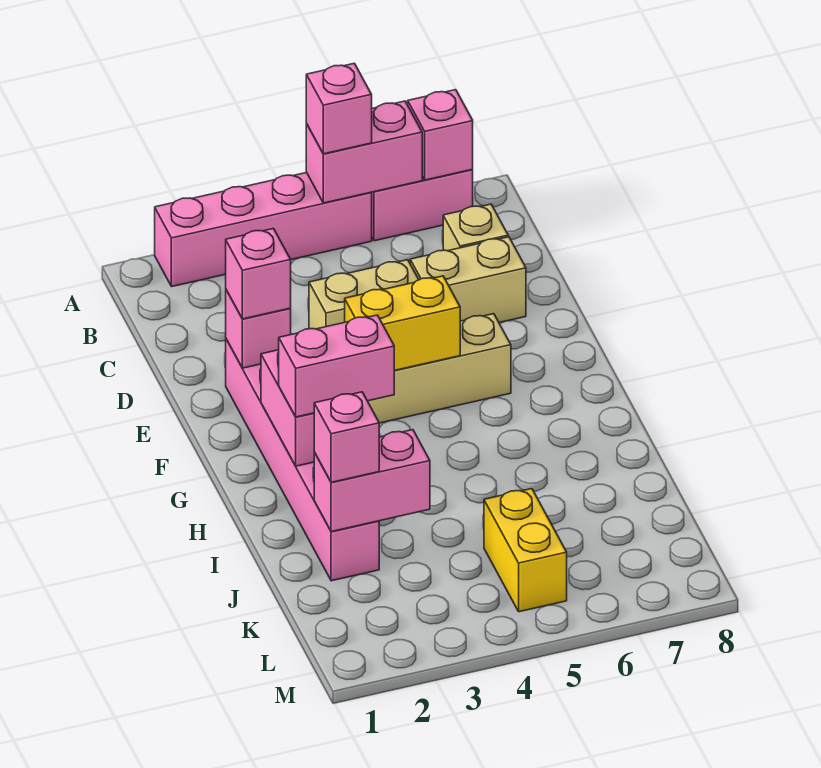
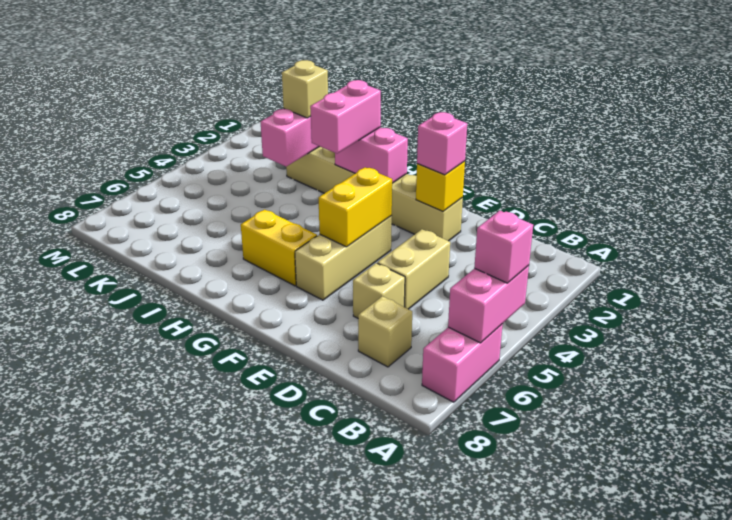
pink brick A2:A5 level 1 -> none
pink brick A7 level 2 -> none
tan brick D6:D7 level 1 -> tan brick D6 level 1
pink brick E2:J2 level 1 -> tan brick E2:J2 level 1
pink brick E2 level 2 -> yellow brick E2 level 2
pink brick J2 level 3 -> tan brick J2 level 3
yellow brick K5:L5 level 1 -> yellow brick G6:H6 level 1

